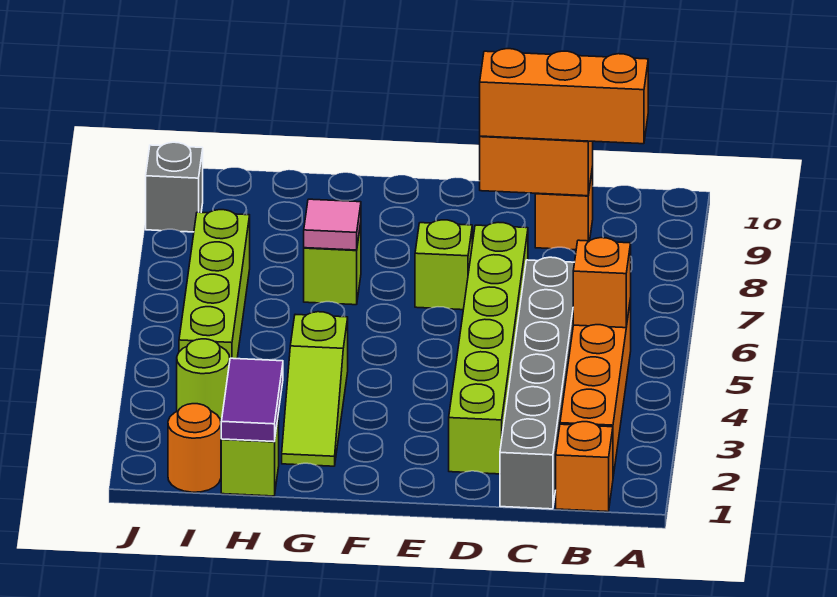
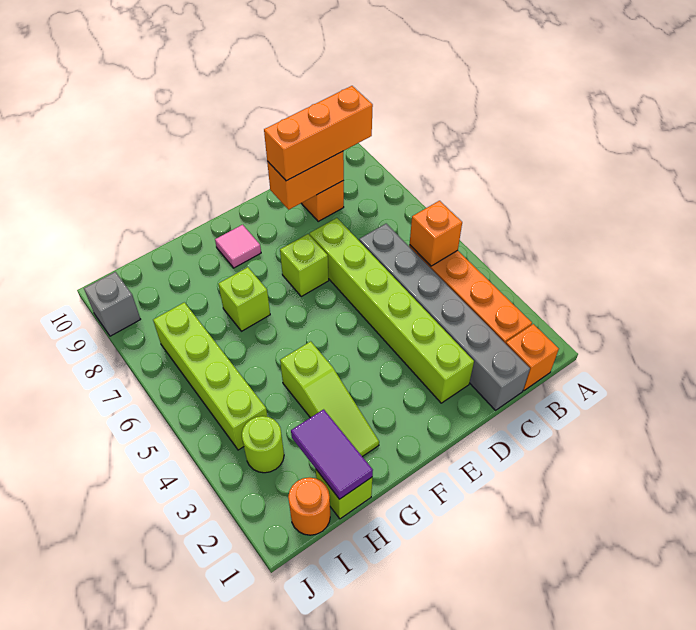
pink tile G7 level 2 -> pink tile F9 level 1

